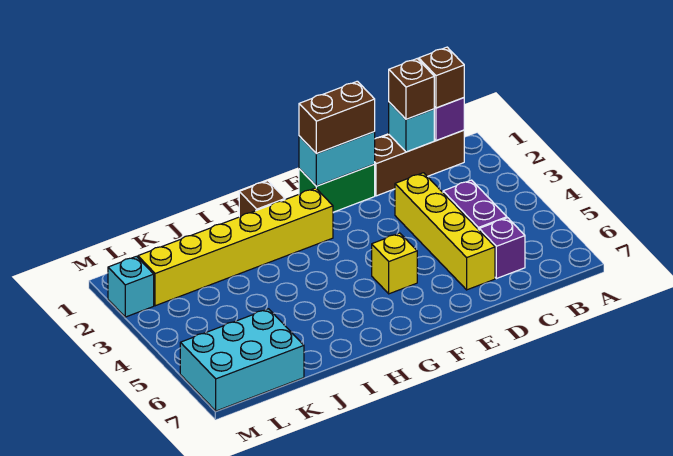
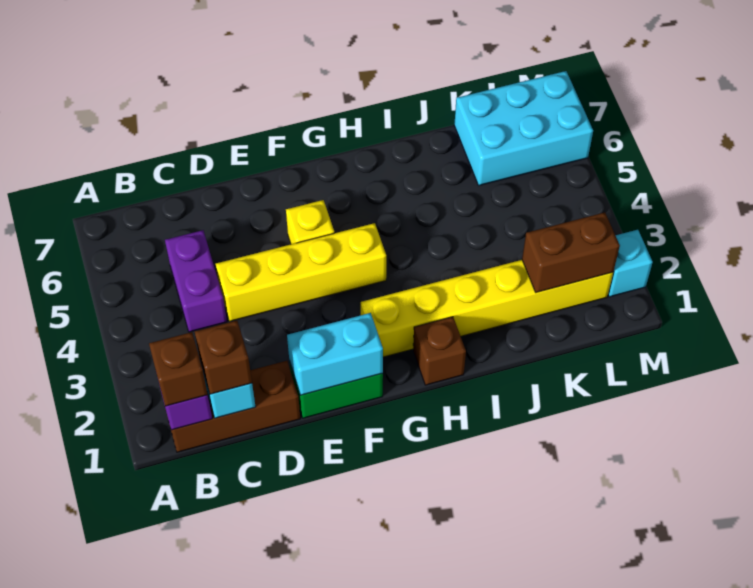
purple brick C6 level 1 -> none
yellow brick D3:D6 level 1 -> yellow brick D4:G4 level 1
brown brick E1:F1 level 3 -> brown brick K2:L2 level 2

